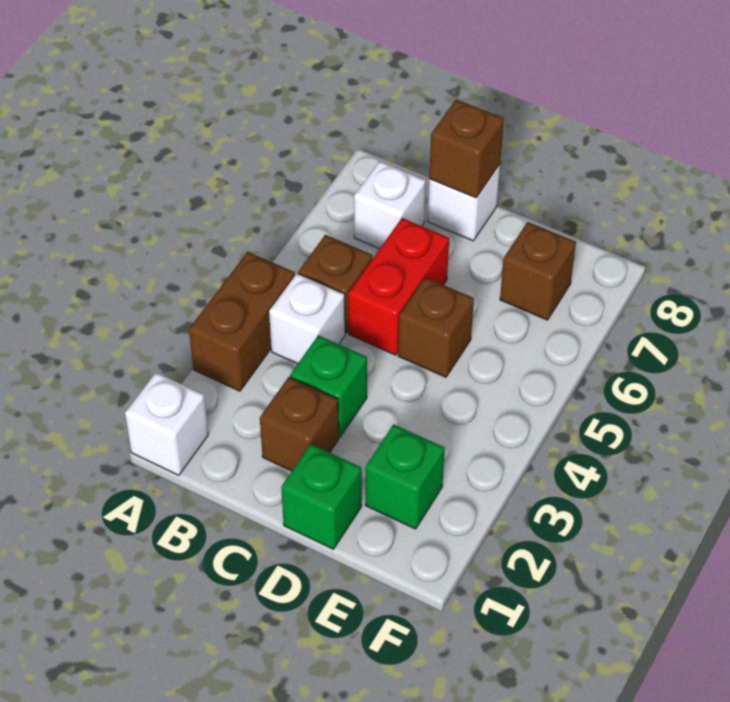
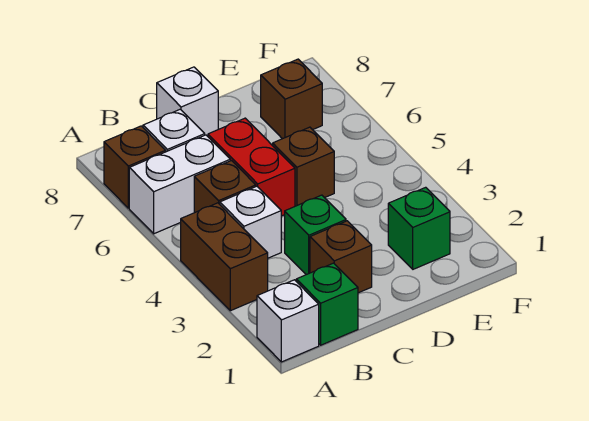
none -> white brick A6:B6 level 1
brown brick C8 level 2 -> brown brick A7 level 1
green brick D1 level 1 -> green brick B1 level 1

